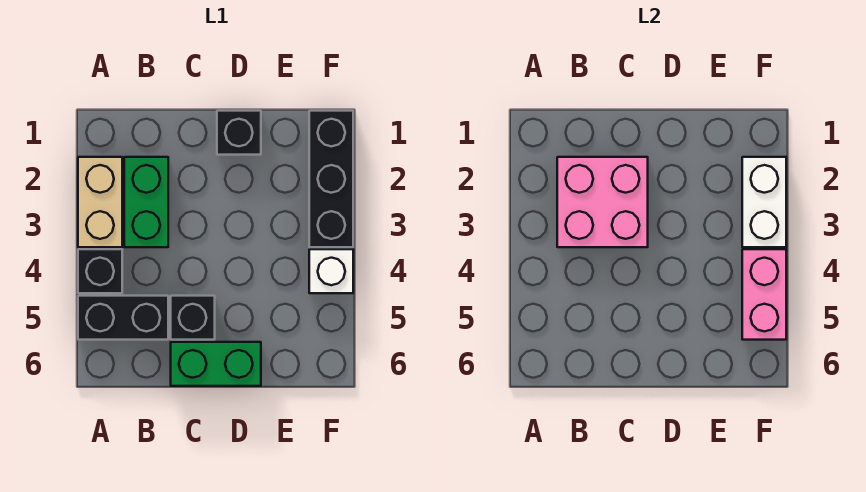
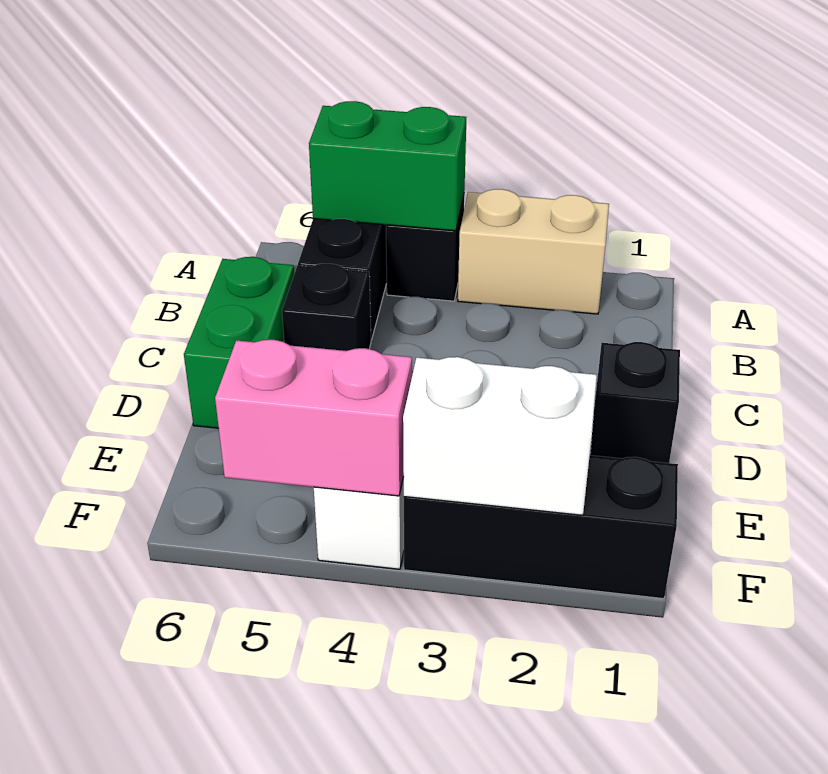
green brick B2:B3 level 1 -> green brick A4:A5 level 2
pink brick B2:C3 level 2 -> none

